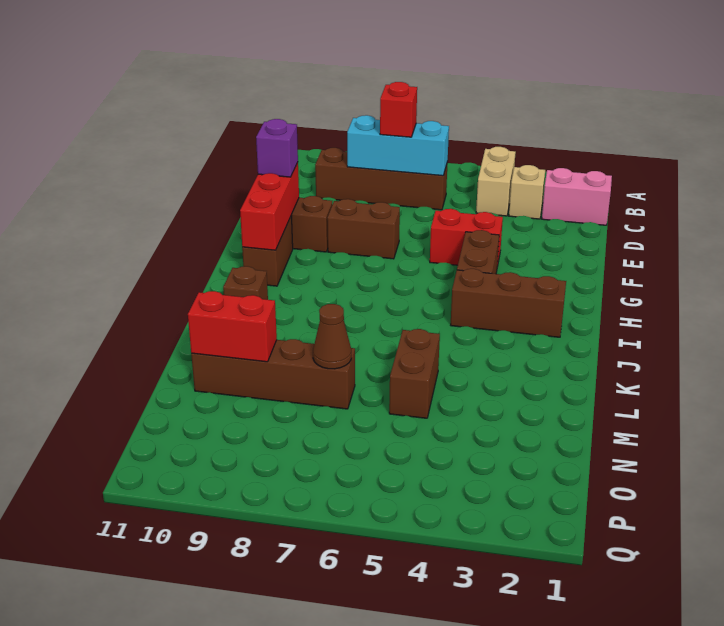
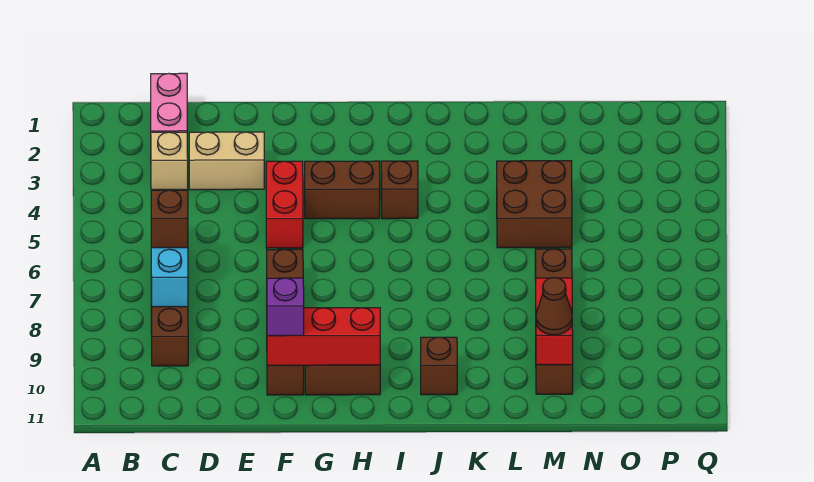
tan brick B4:C4 level 1 -> tan brick D3:E3 level 1
red brick C7 level 3 -> brown brick C7 level 3
brown brick I2:I4 level 1 -> brown brick I4 level 1
brown brick L5:M5 level 1 -> brown brick L4:M5 level 1
brown cone M7 level 2 -> brown cone M10 level 3

